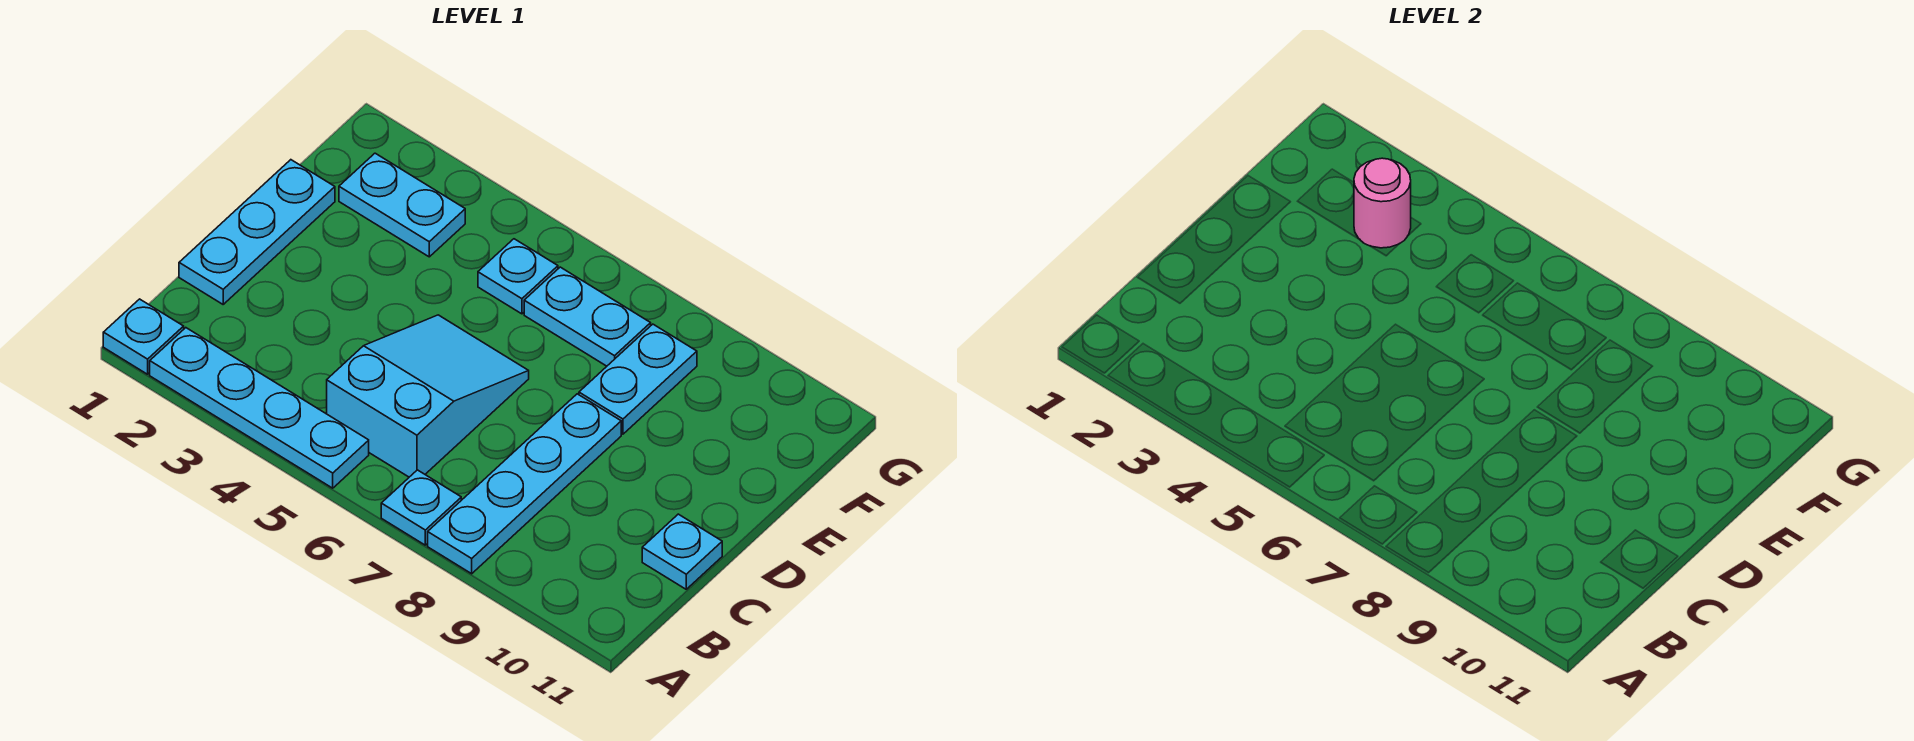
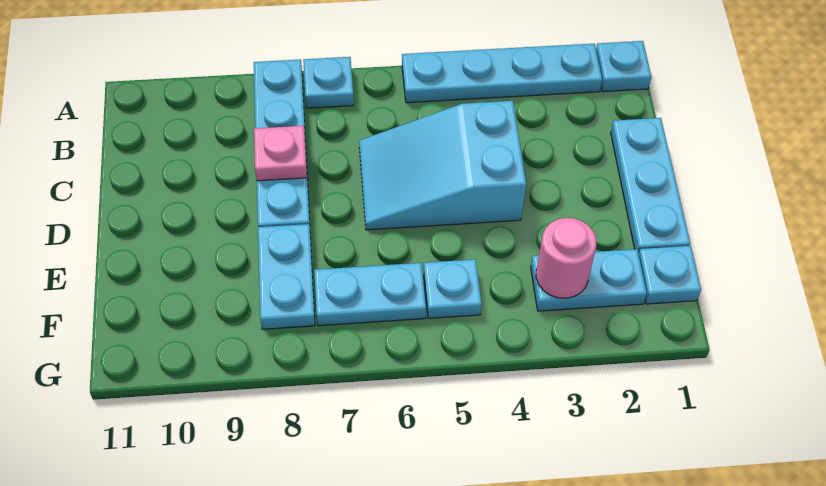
cyan slope B5:D6 level 1 top B -> cyan slope C4:D6 level 1 top 4
none -> pink plate C8 level 2
cyan plate C11 level 1 -> cyan plate F1 level 1

